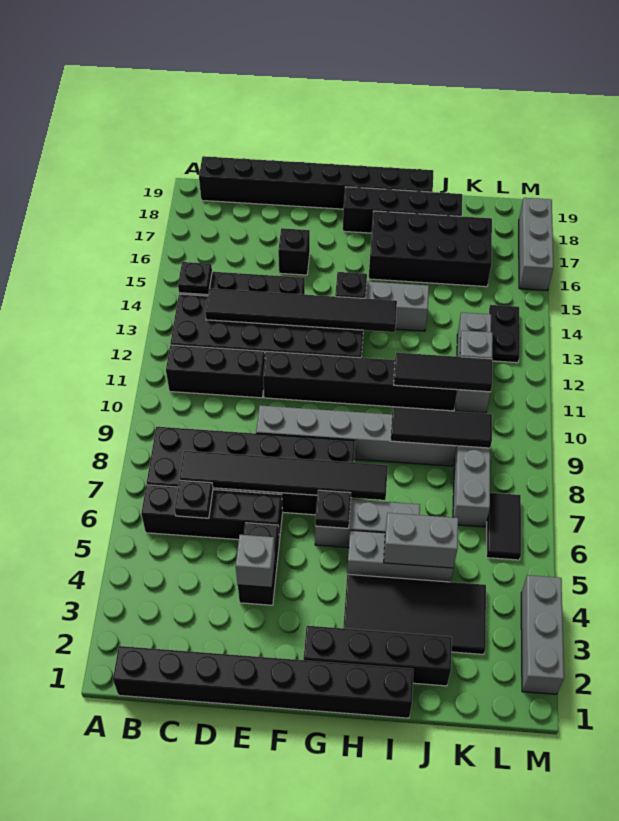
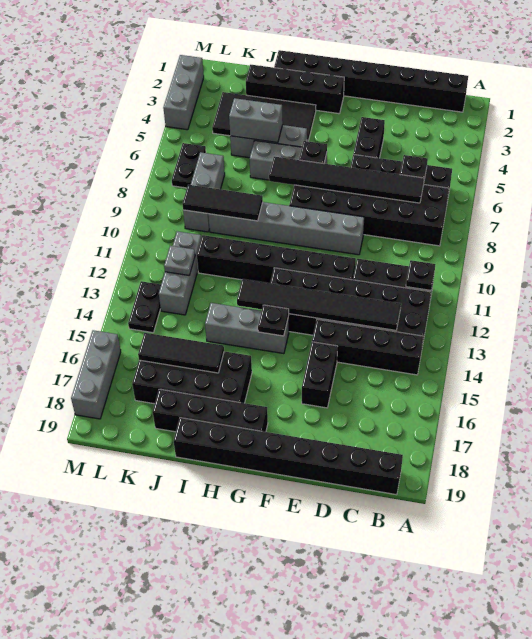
black plate B14 level 2 -> black plate B11 level 2
grey brick E4 level 2 -> none
black brick E16 level 1 -> black brick E15:E16 level 1
black tile I11:K11 level 2 -> black tile I16:K16 level 2
black tile L6:L7 level 1 -> black plate L6:L7 level 1

